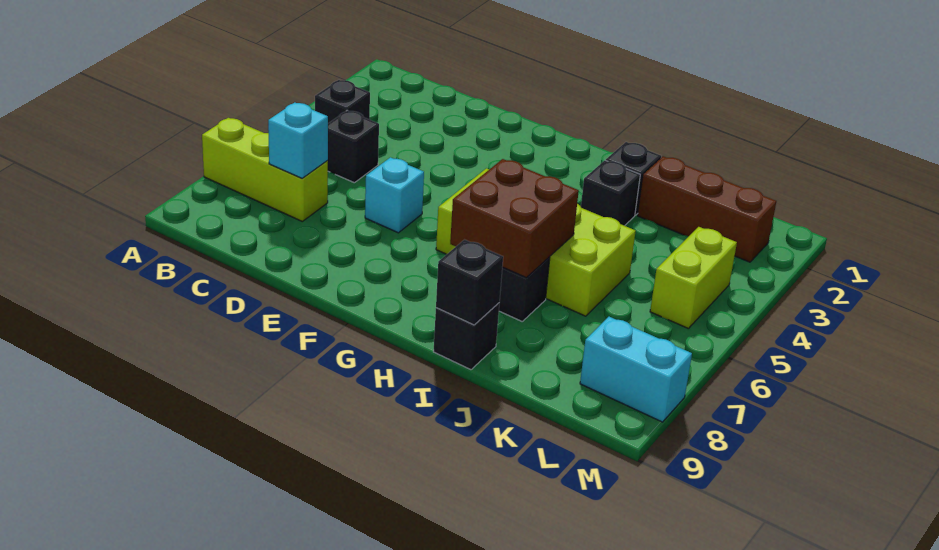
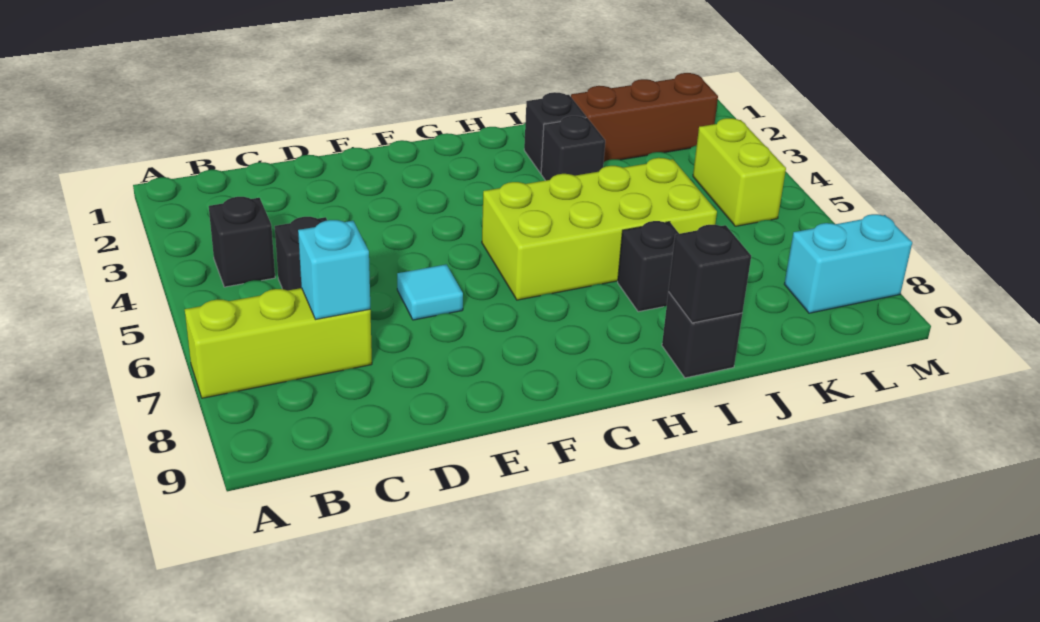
cyan brick E6 level 1 -> cyan tile E6 level 1
brown brick H6:I7 level 2 -> none

